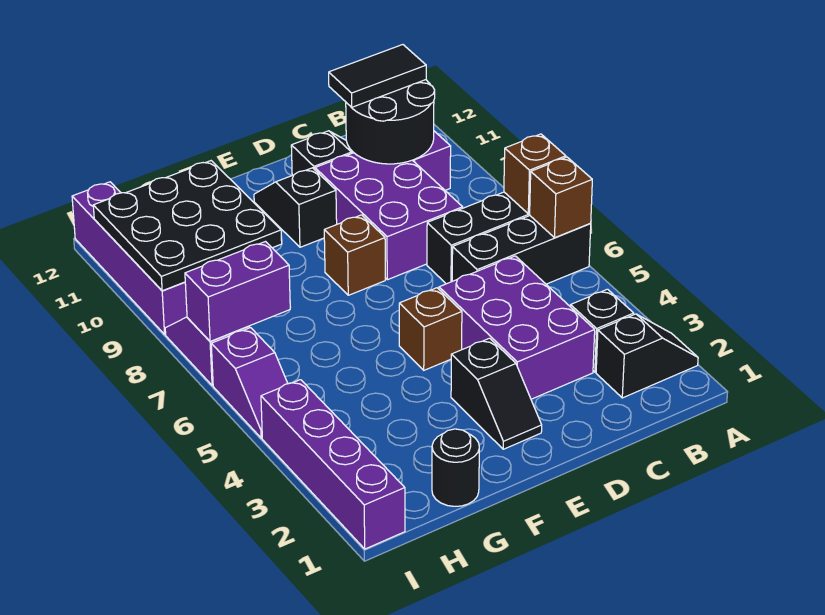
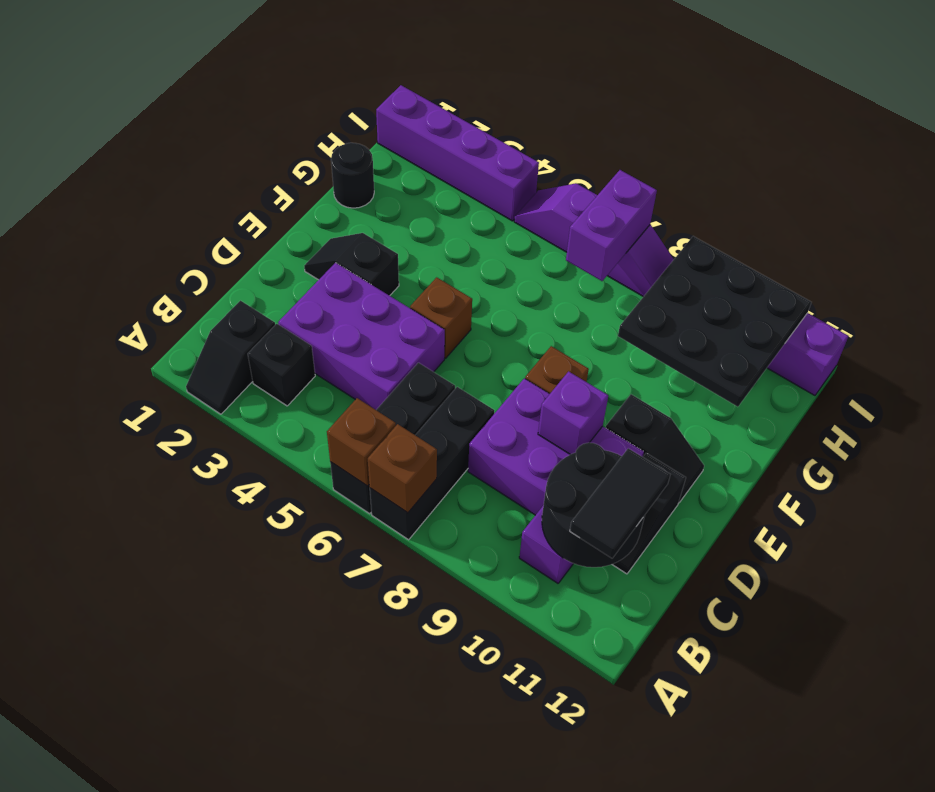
none -> purple brick D9 level 2

